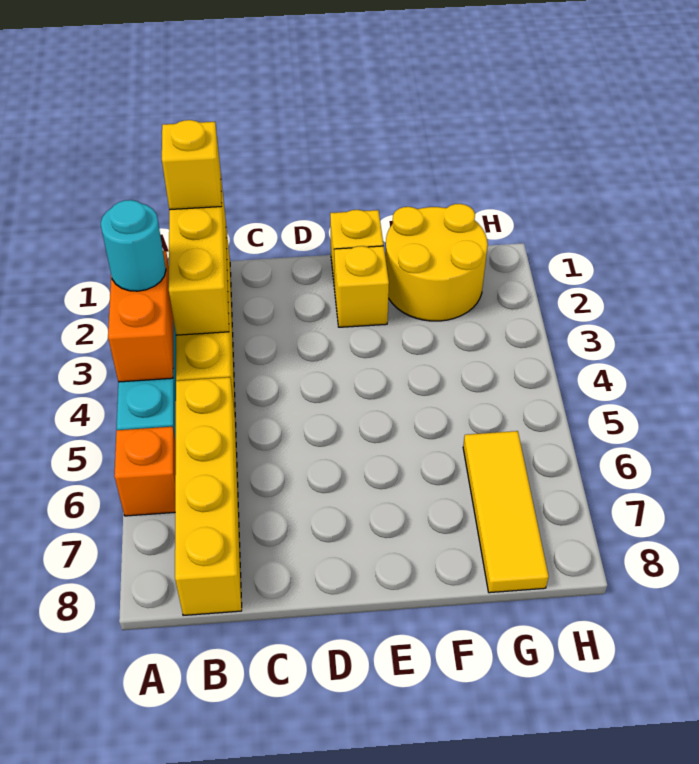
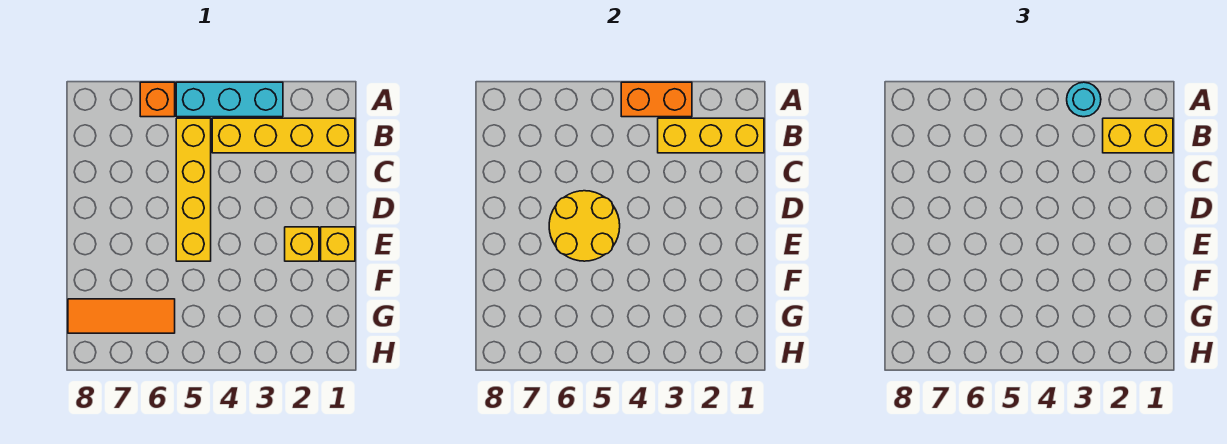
yellow brick B1 level 3 -> yellow brick B1:B2 level 3
yellow brick B5:B8 level 1 -> yellow brick B5:E5 level 1
yellow round brick F1:G2 level 1 -> yellow round brick D5:E6 level 2
yellow tile G6:G8 level 1 -> orange tile G6:G8 level 1

